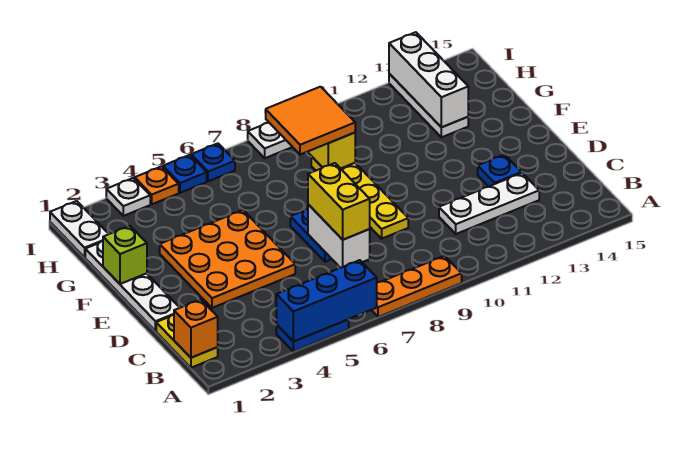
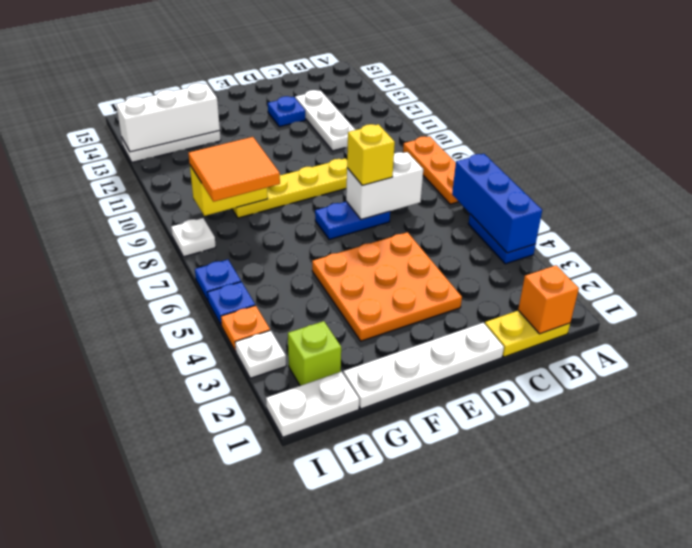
yellow brick C7:D7 level 3 -> yellow brick D7 level 3
lime brick F1 level 2 -> lime brick H2 level 1

